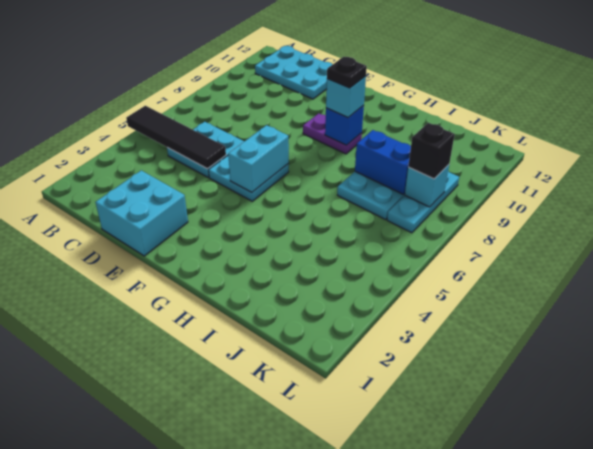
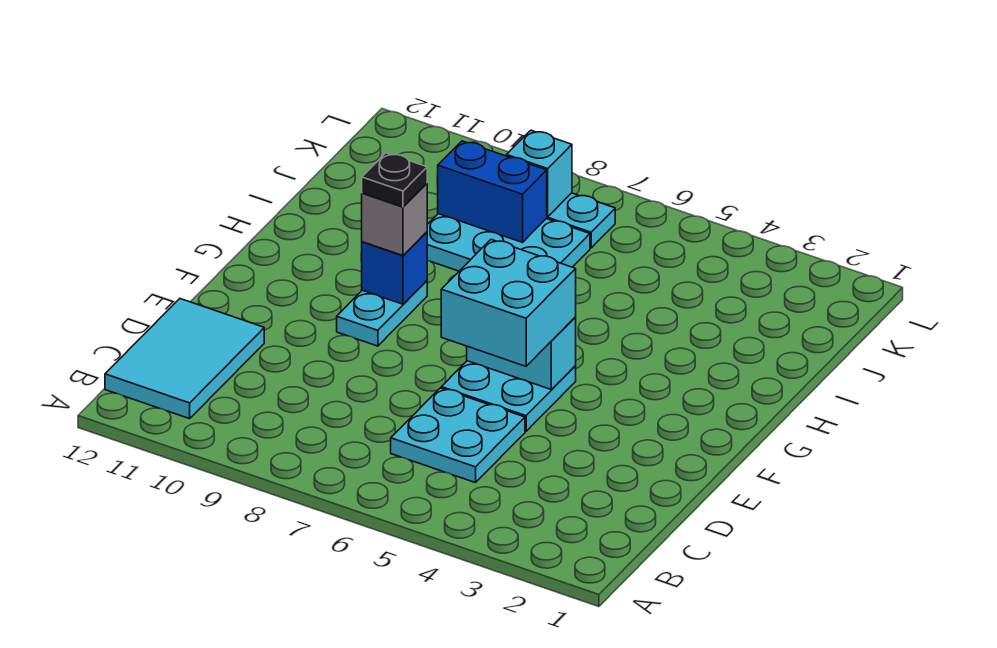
black tile A5:D5 level 2 -> none
cyan plate B11:D12 level 1 -> cyan tile B11:D12 level 1
cyan brick D1:E2 level 1 -> cyan brick E5:F6 level 3
purple plate F9:G9 level 1 -> cyan plate F9:G9 level 1
cyan brick G9 level 3 -> grey brick G9 level 3
blue brick I8:J8 level 2 -> blue brick J8:J9 level 2
black brick K8 level 3 -> none

